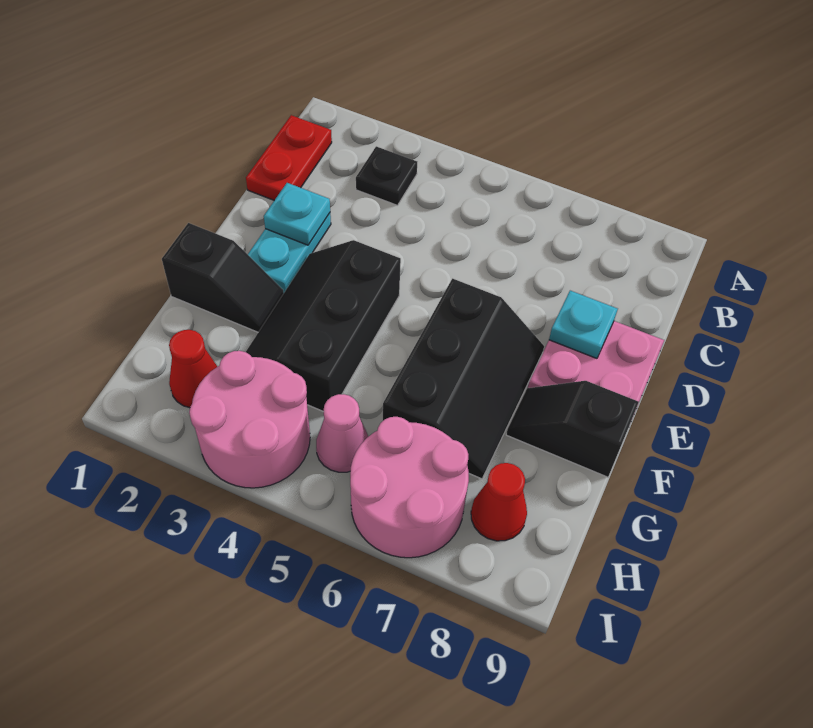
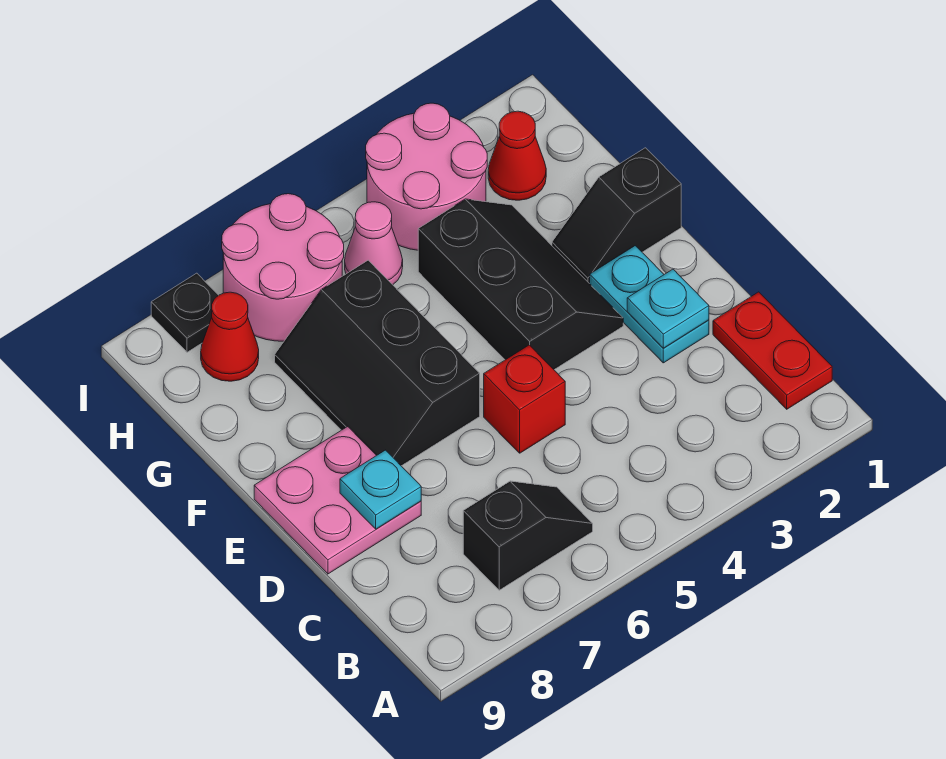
black plate B3 level 1 -> black plate I8 level 1
none -> red brick D5 level 1
black slope F8:F9 level 1 top 9 -> black slope B6:B7 level 1 top 7

